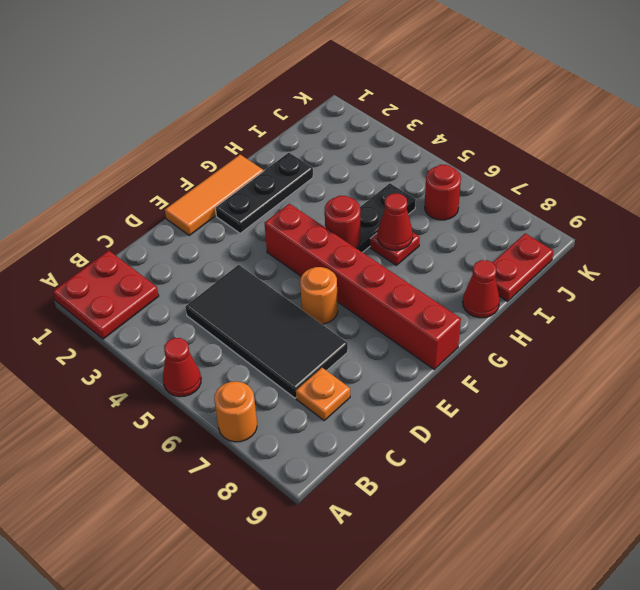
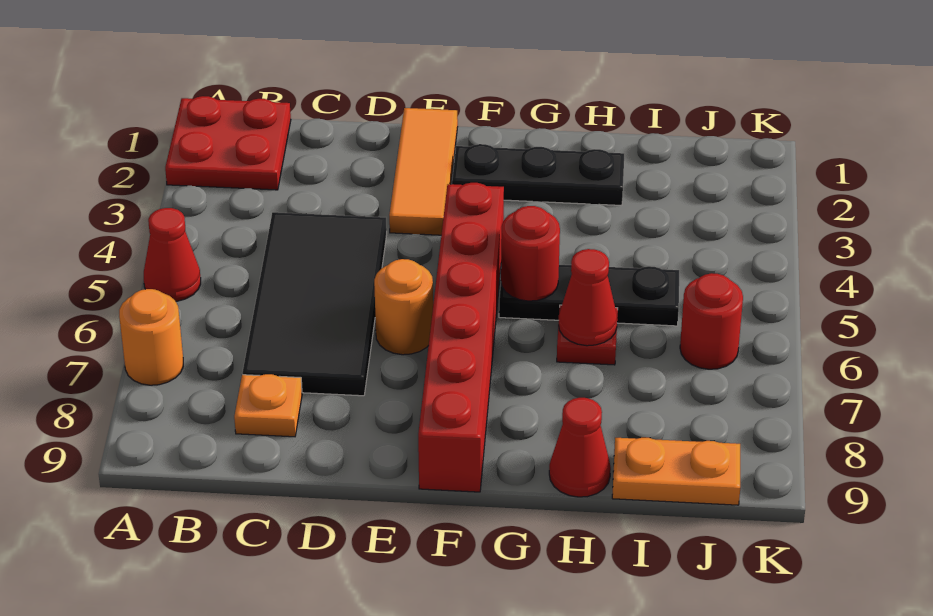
orange tile E1:G1 level 1 -> orange tile E1:E3 level 1
red plate I9:J9 level 1 -> orange plate I9:J9 level 1

